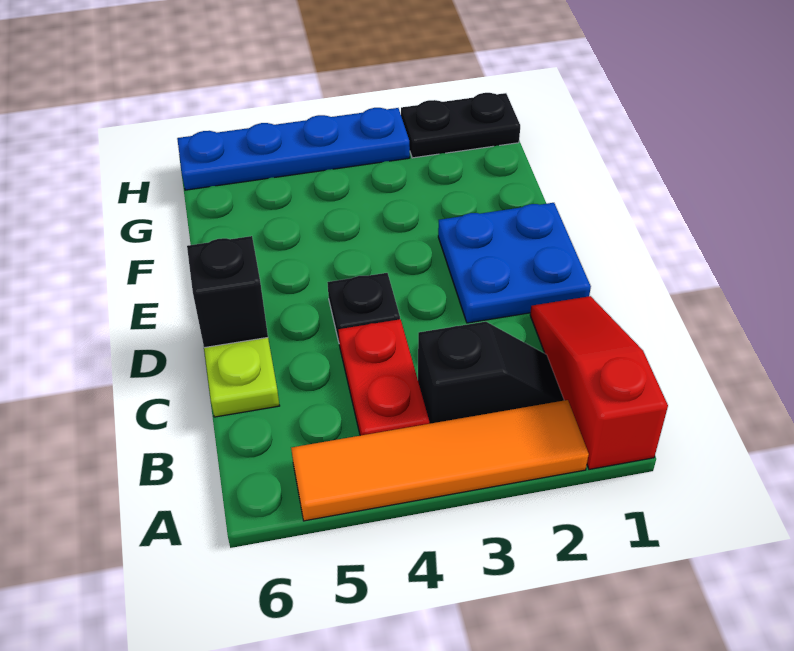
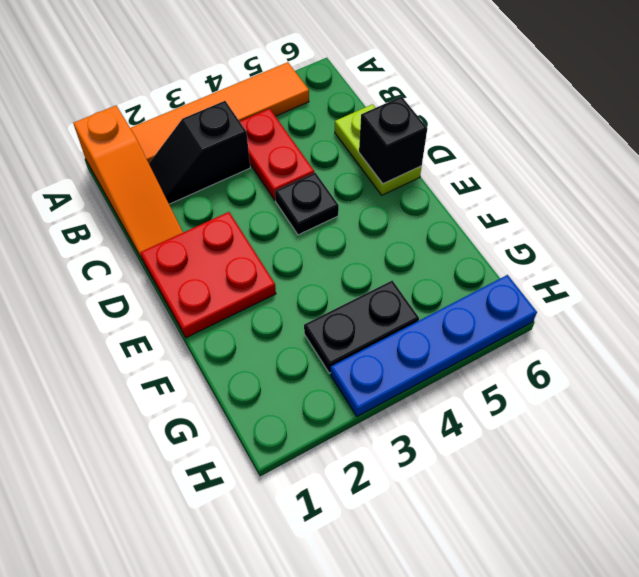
red slope A1:C1 level 1 top A -> orange slope A1:C1 level 1 top A
blue plate D1:E2 level 1 -> red plate D1:E2 level 1
black plate H1:H2 level 1 -> black plate G3:G4 level 1

